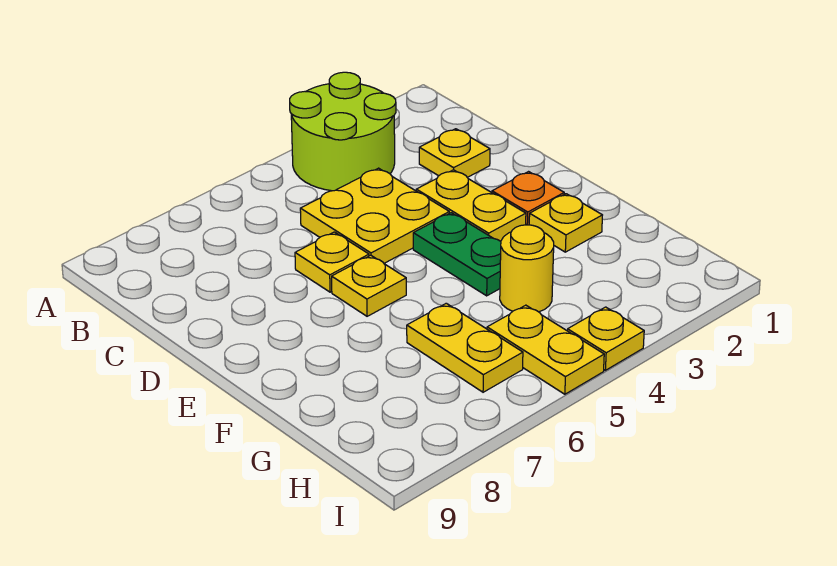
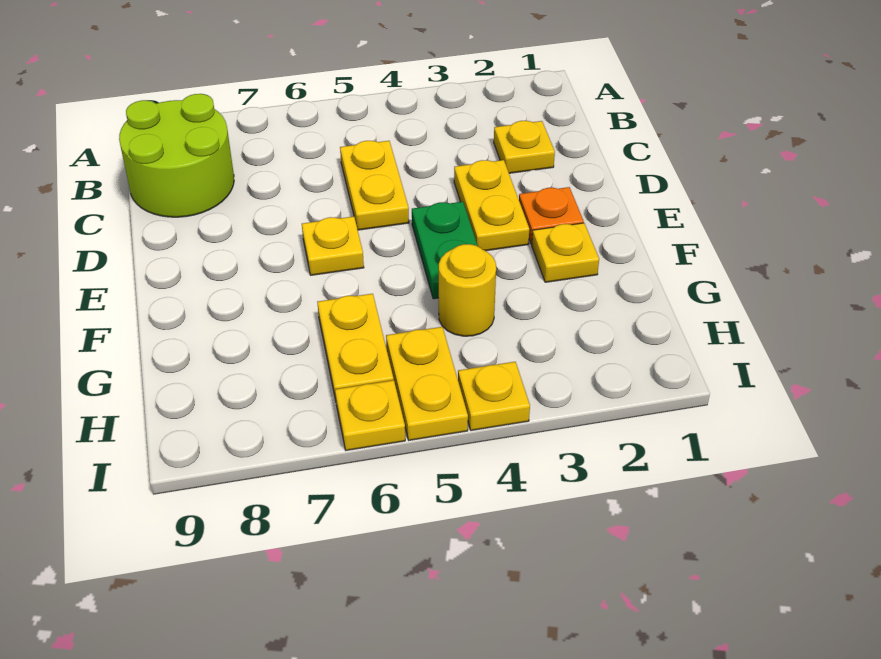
lime round brick A3:B4 level 1 -> lime round brick B8:C9 level 1
yellow plate C4:D5 level 1 -> yellow plate C5:D5 level 1
yellow plate D6 level 1 -> yellow plate I6 level 1

